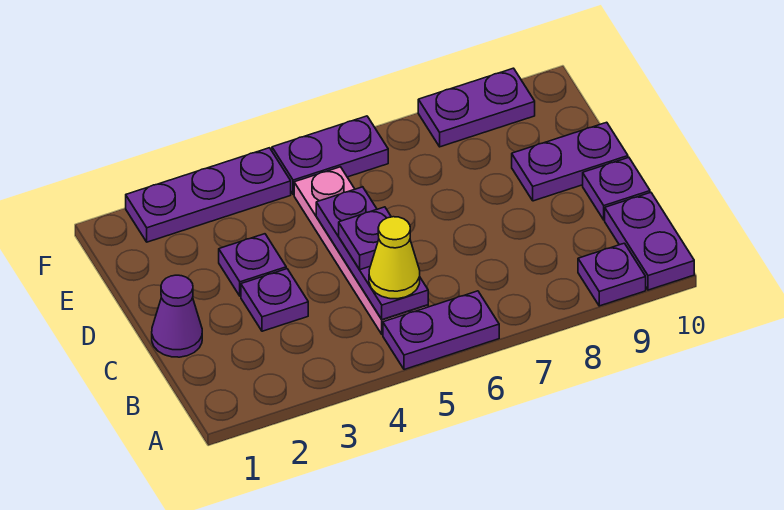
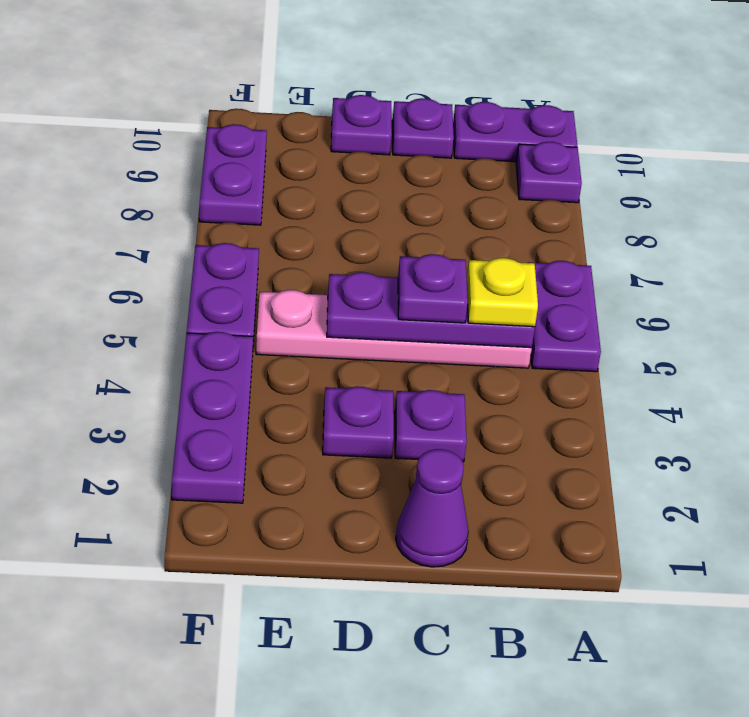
yellow cone B5 level 3 -> yellow plate B5 level 3
purple plate D9:D10 level 1 -> purple plate D10 level 1

